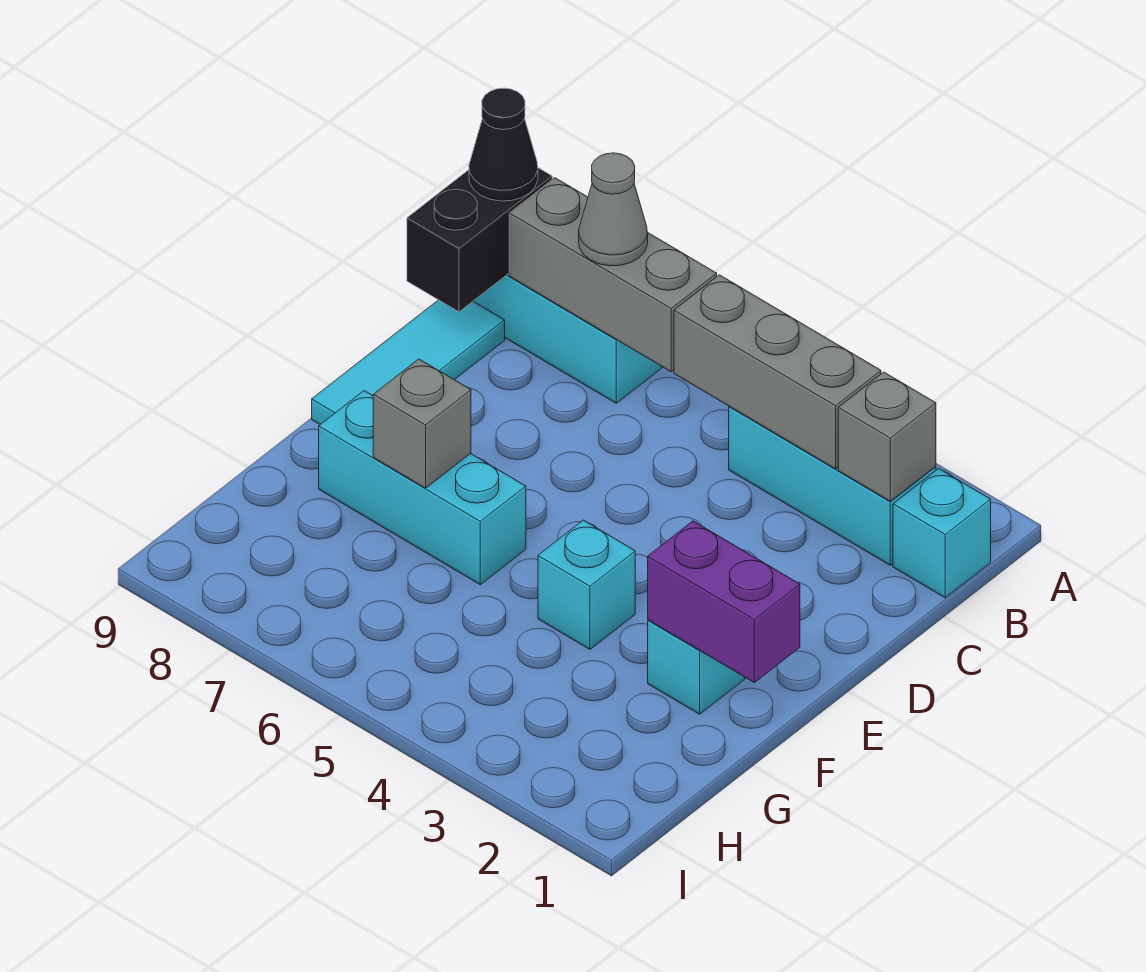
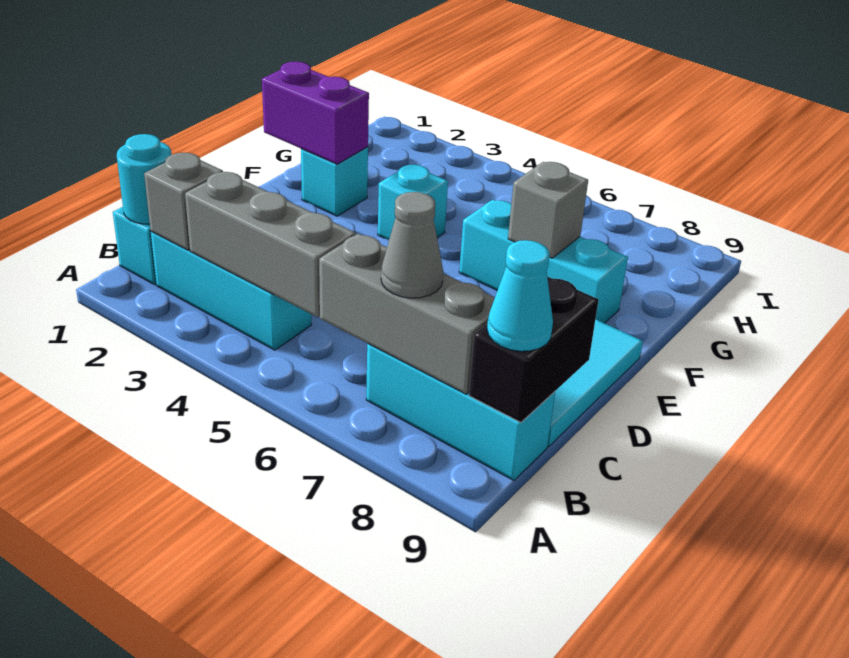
none -> cyan round brick B1 level 2
black cone B9 level 3 -> cyan cone B9 level 3

